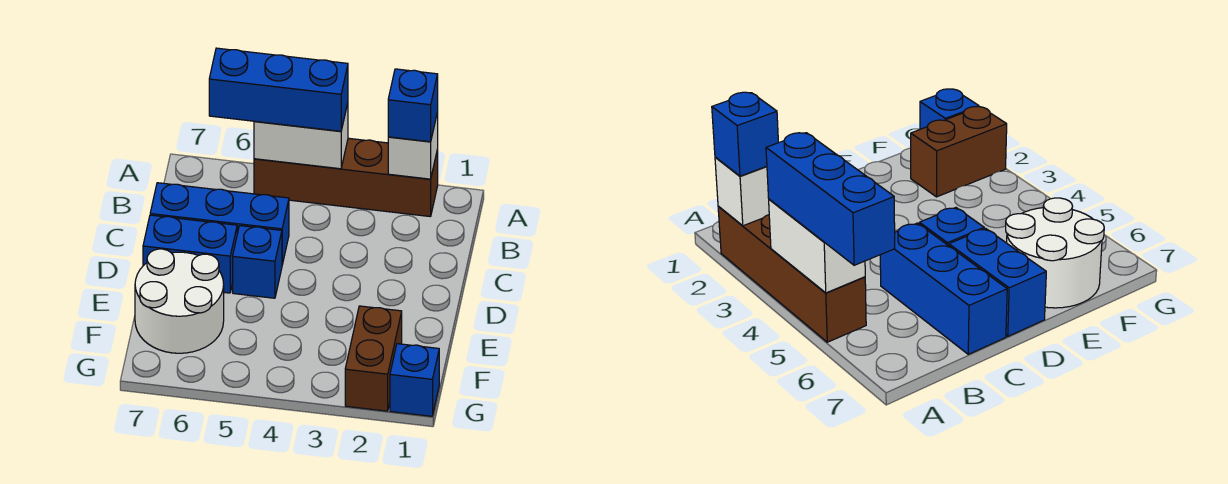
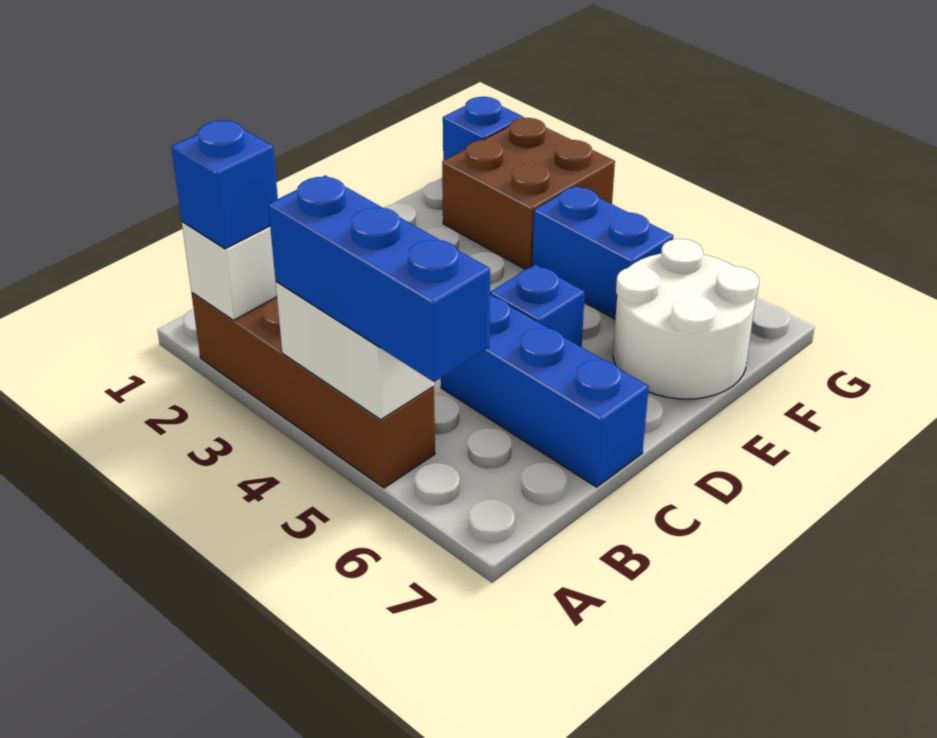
blue brick D6:D7 level 1 -> blue brick F4:F5 level 1
brown brick F2:G2 level 1 -> brown brick F2:G3 level 1

